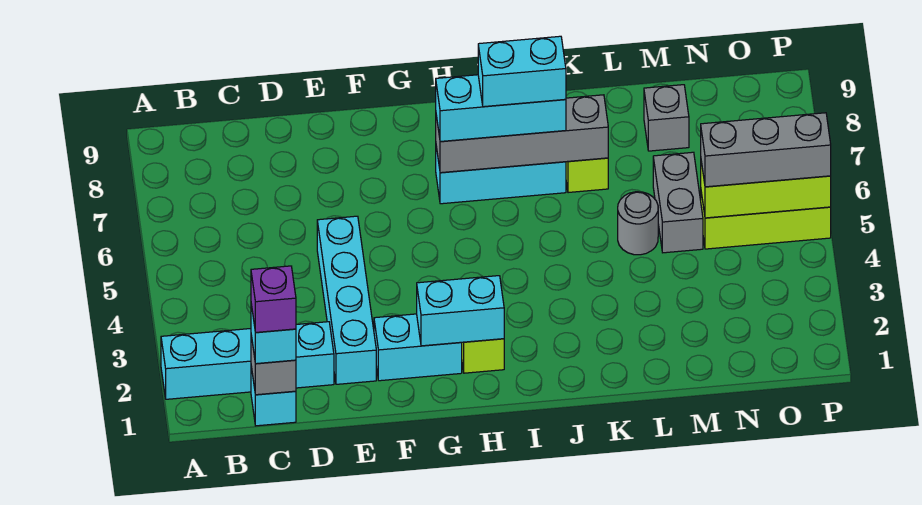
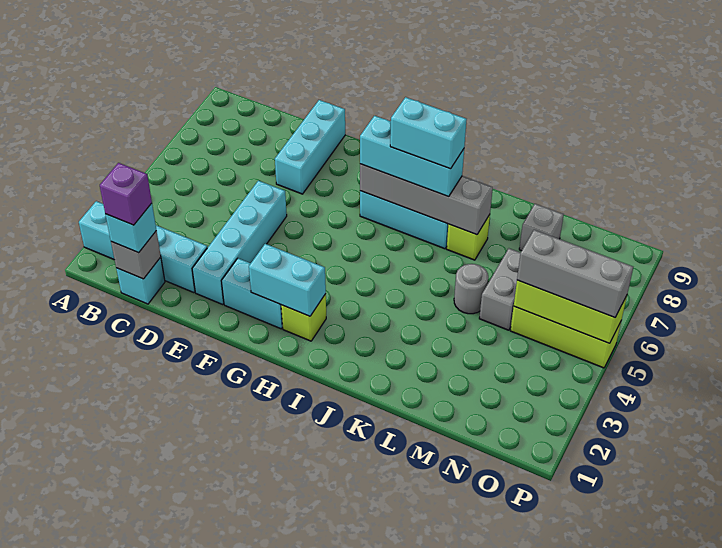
none -> cyan brick E7:E9 level 1

